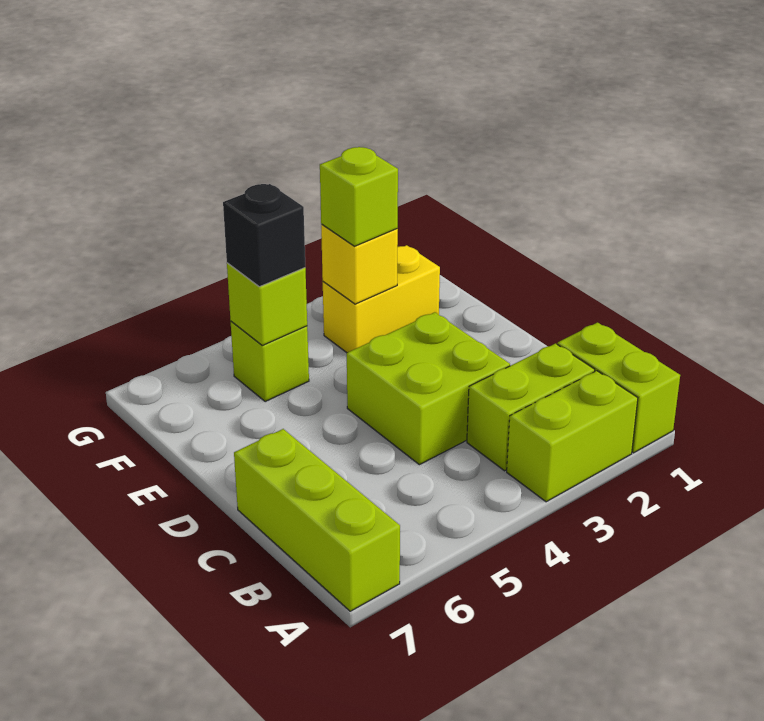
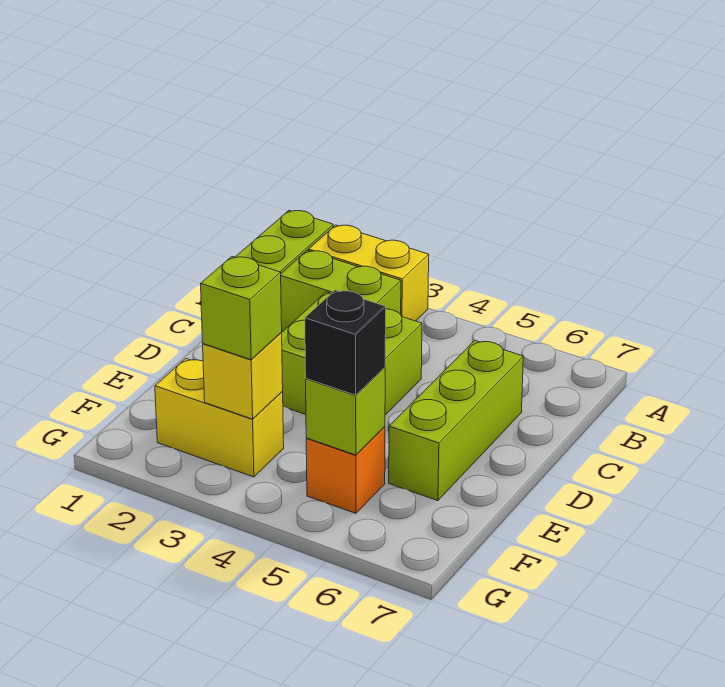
lime brick A2:A3 level 1 -> yellow brick A2:A3 level 1
lime brick A7:C7 level 1 -> lime brick C6:E6 level 1
lime brick F5 level 1 -> orange brick F5 level 1

